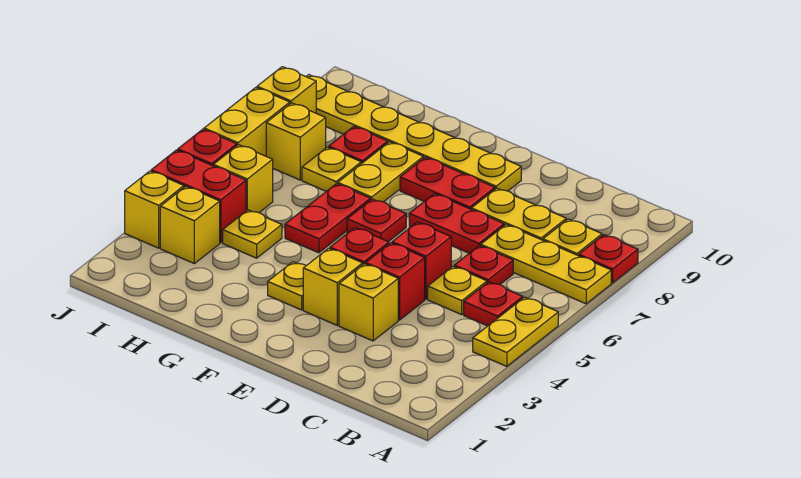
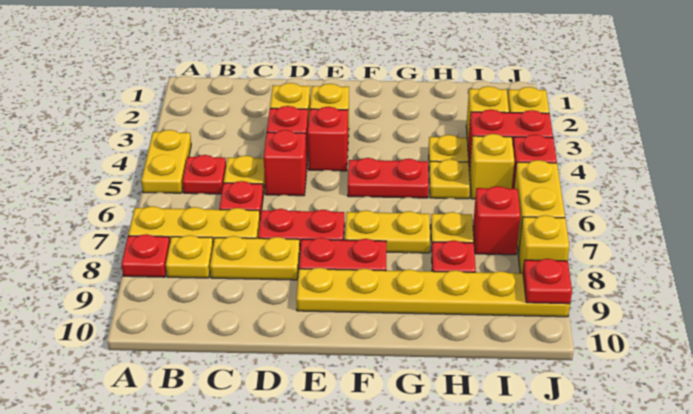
yellow plate F3 level 1 -> yellow plate H5 level 1
red plate F6 level 1 -> red plate J9 level 2
red plate G5:G6 level 1 -> red plate F5:G5 level 1
yellow plate G7:G8 level 1 -> yellow plate F7:G7 level 1
yellow brick I7 level 1 -> red brick I7 level 1

